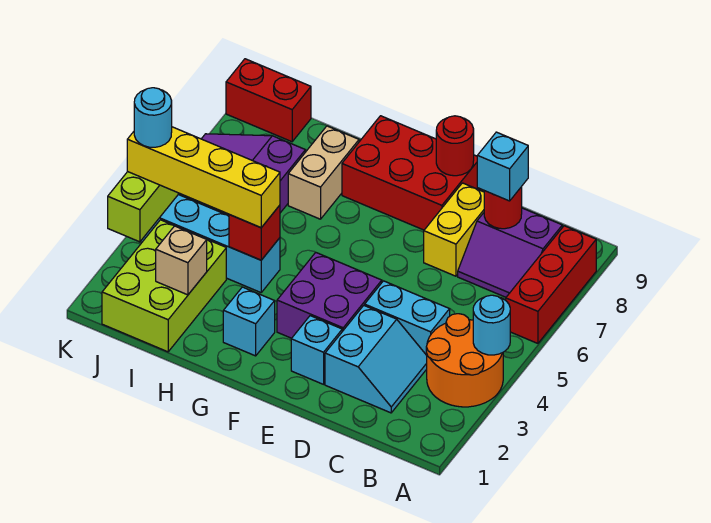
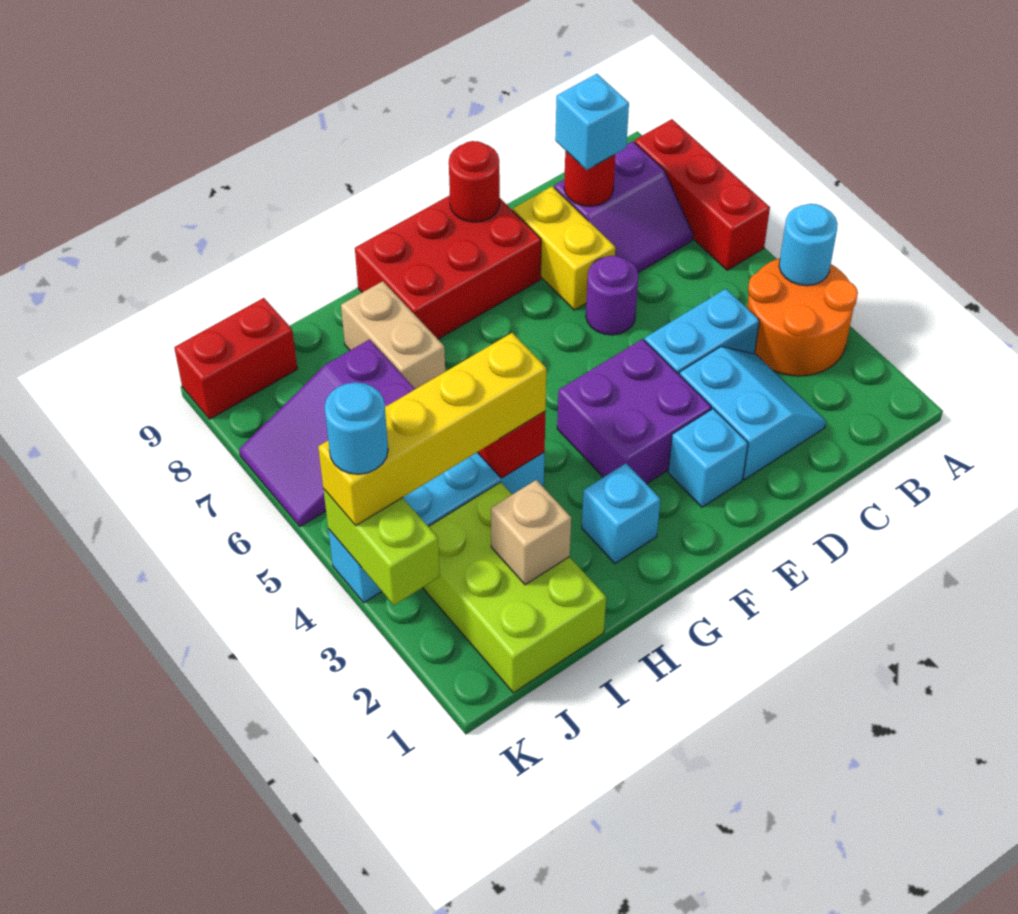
none -> purple round brick D6 level 1

